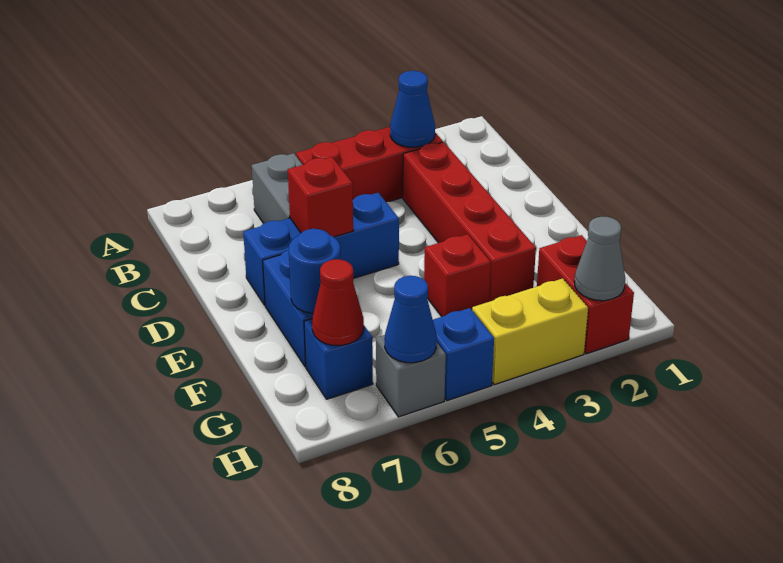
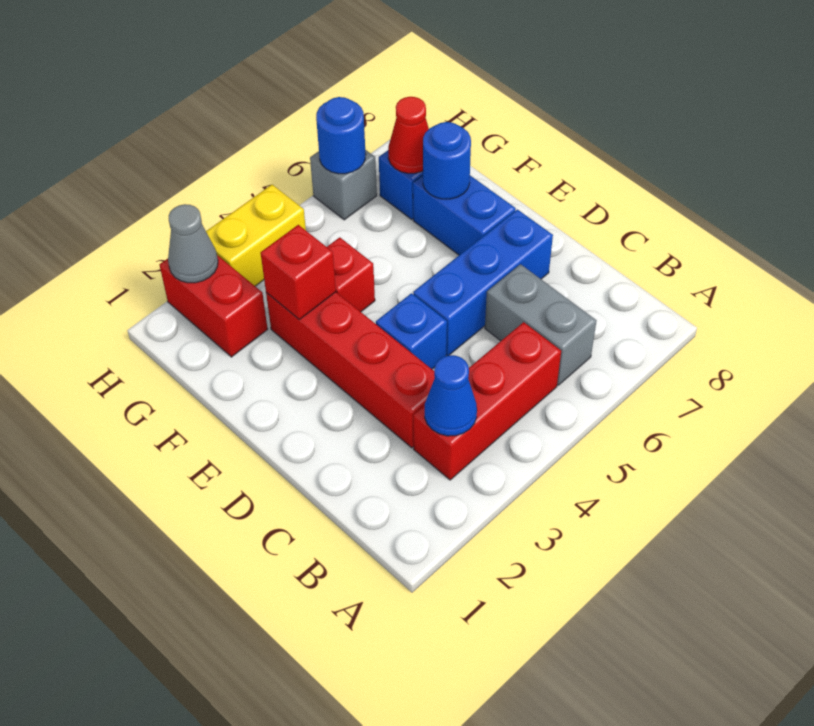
red brick D6 level 2 -> red brick F3 level 2
blue brick H5 level 1 -> blue brick D4 level 1
blue cone H6 level 2 -> blue round brick H6 level 2

